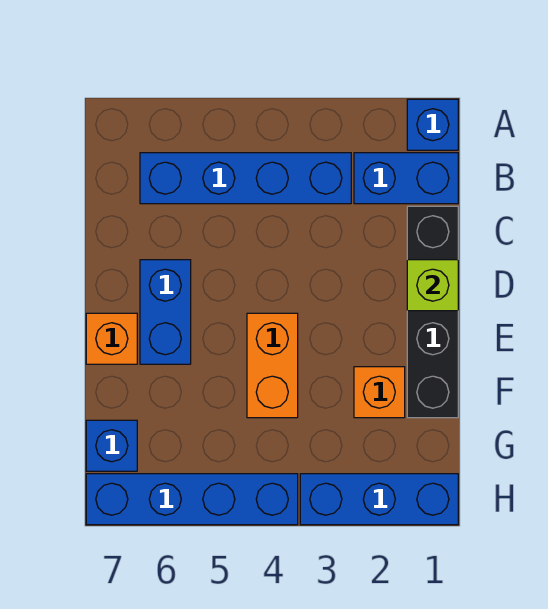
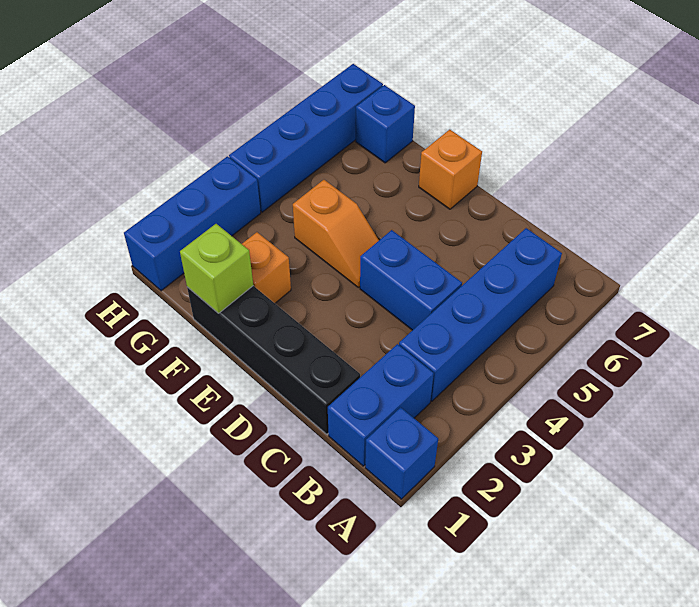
lime brick D1 level 2 -> lime brick F1 level 2
blue brick D6:E6 level 1 -> blue brick C4:D4 level 1
orange brick E4:F4 level 1 -> orange slope E4:F4 level 1 top F

